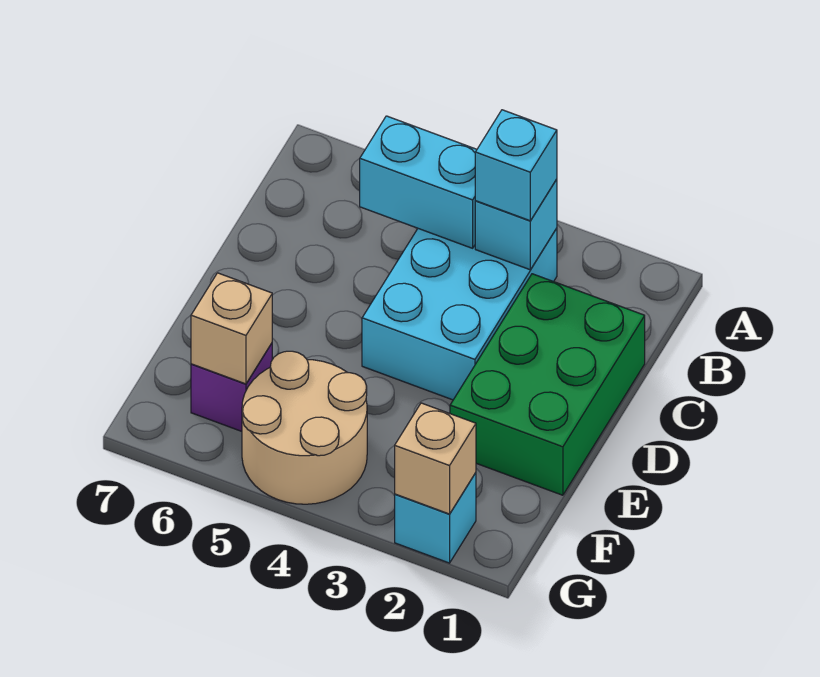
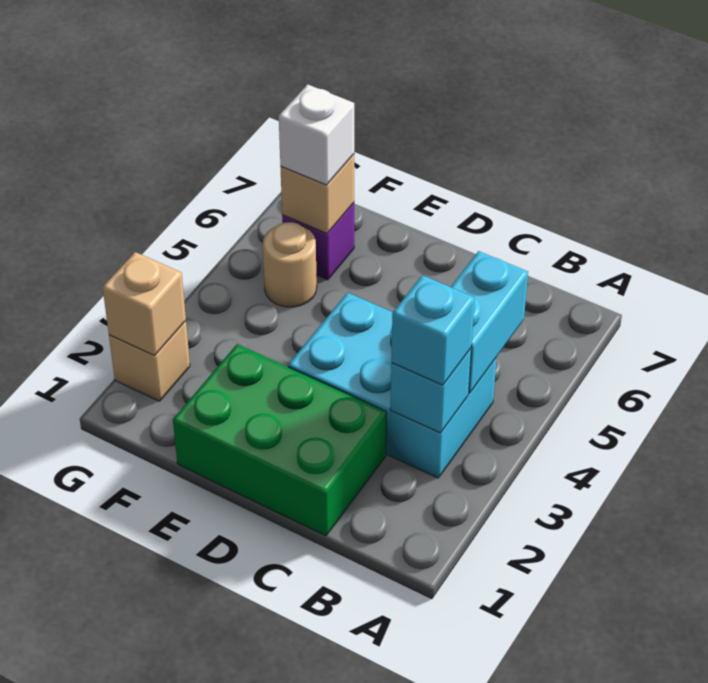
tan round brick F4:G5 level 1 -> tan round brick F5 level 1
none -> white brick F6 level 3
cyan brick G2 level 1 -> tan brick G2 level 1

